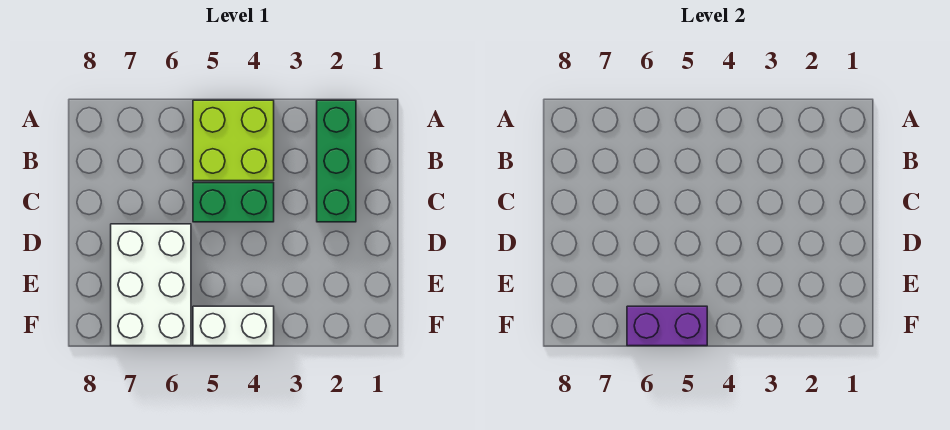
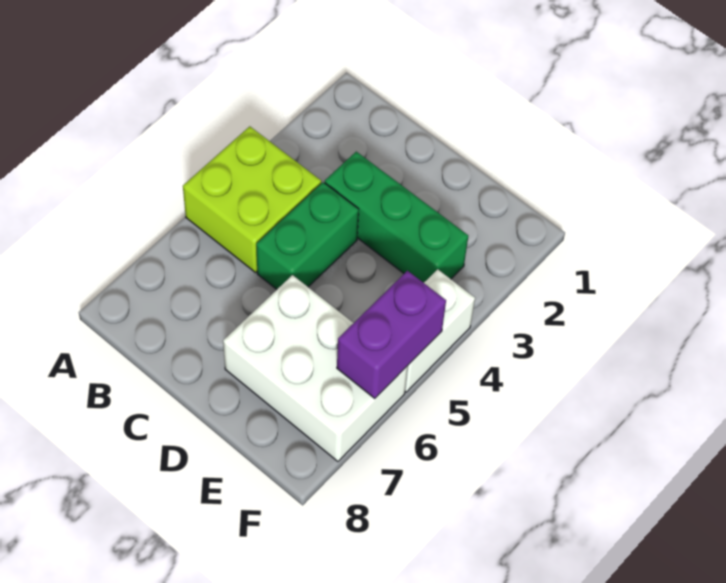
green brick A2:C2 level 1 -> green brick C3:E3 level 1

